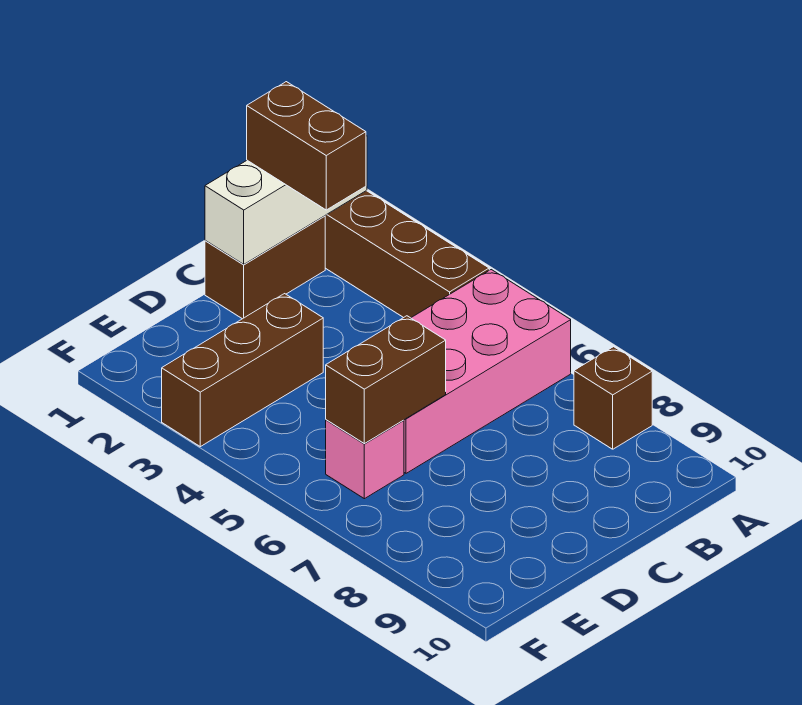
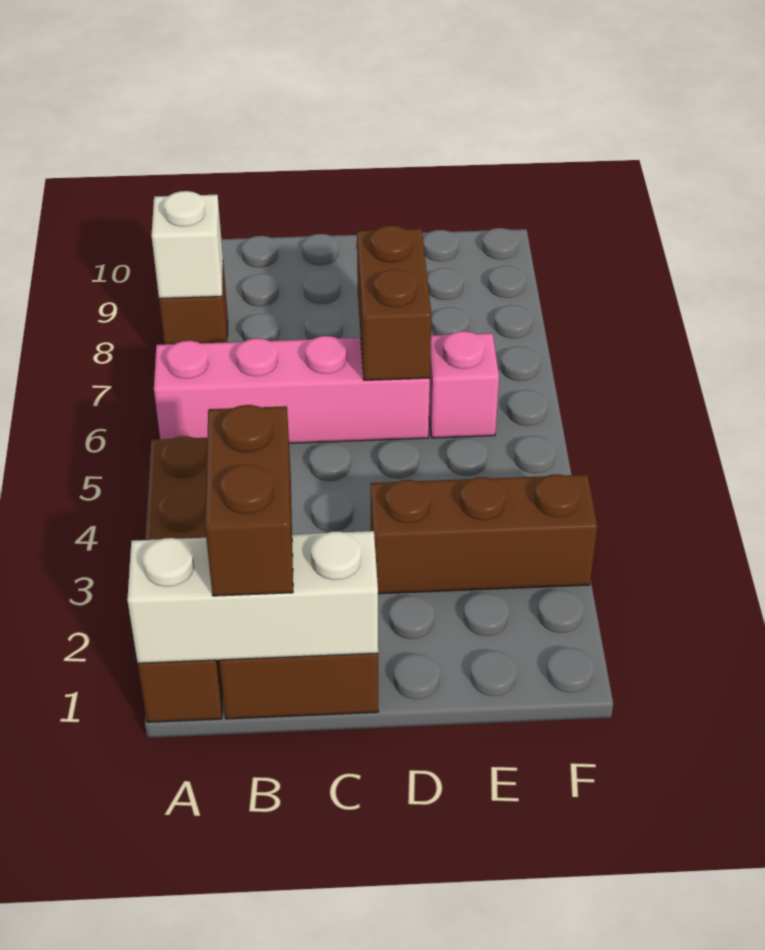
pink brick A5:D6 level 1 -> pink brick A6:D6 level 1
none -> white brick A8 level 2
brown brick D6:E6 level 2 -> brown brick D6:D7 level 2

